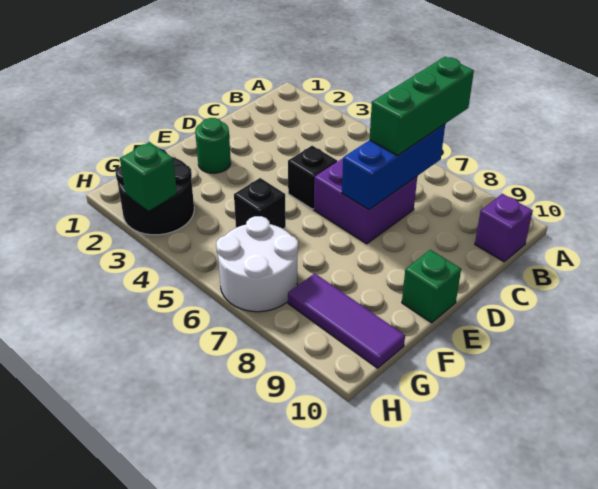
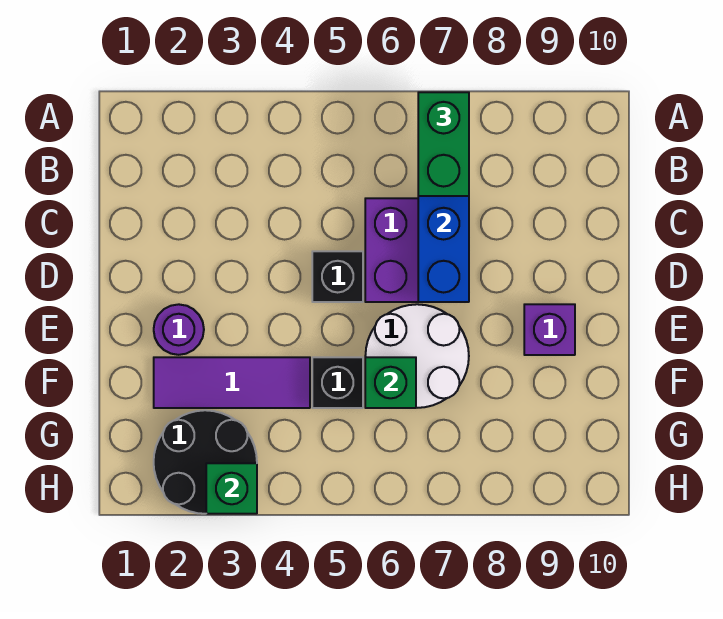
green brick A7:C7 level 3 -> green brick A7:B7 level 3
purple brick B10 level 1 -> purple brick E9 level 1
green round brick E2 level 1 -> purple round brick E2 level 1
green brick E10 level 1 -> green brick F6 level 2
white round brick G6:H7 level 1 -> white round brick E6:F7 level 1
purple tile G8:G10 level 1 -> purple tile F2:F4 level 1

